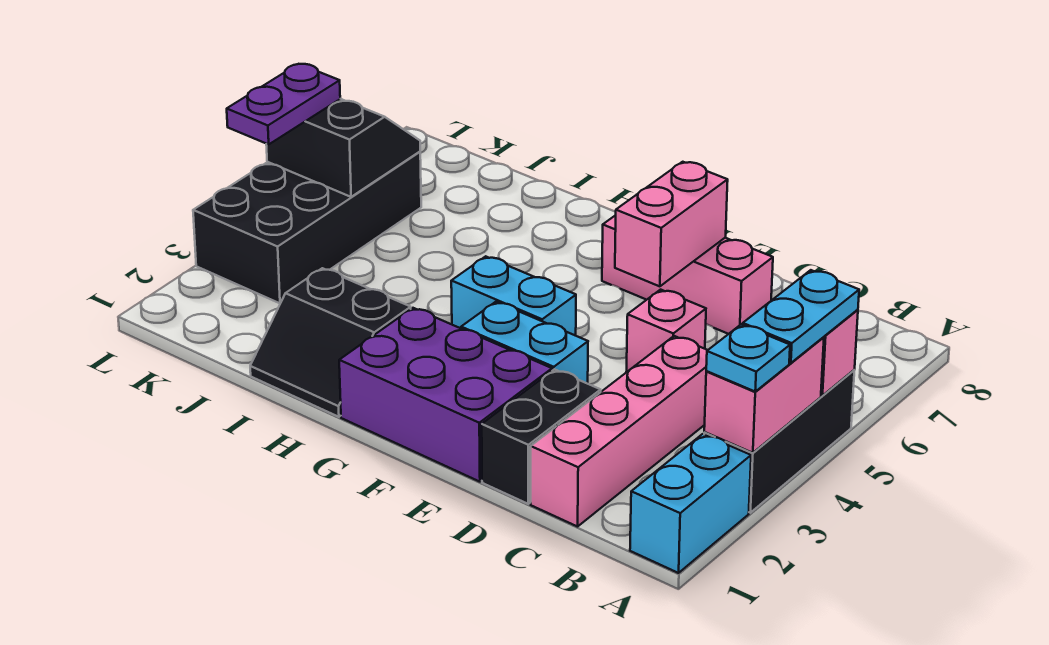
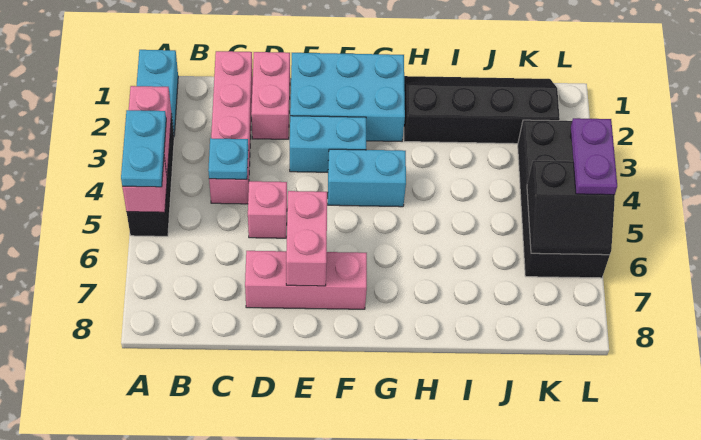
cyan plate A3 level 3 -> cyan plate C4 level 2
black brick D1:D2 level 1 -> pink brick D1:D2 level 1
purple brick E1:G2 level 1 -> cyan brick E1:G2 level 1
black slope H1:I2 level 1 top 2 -> black slope H1:K2 level 1 top 2

